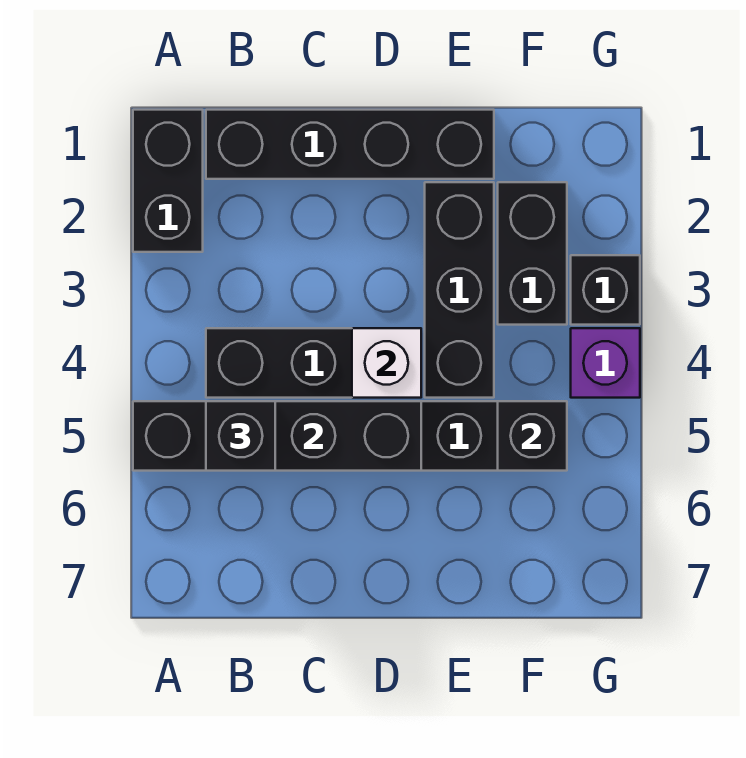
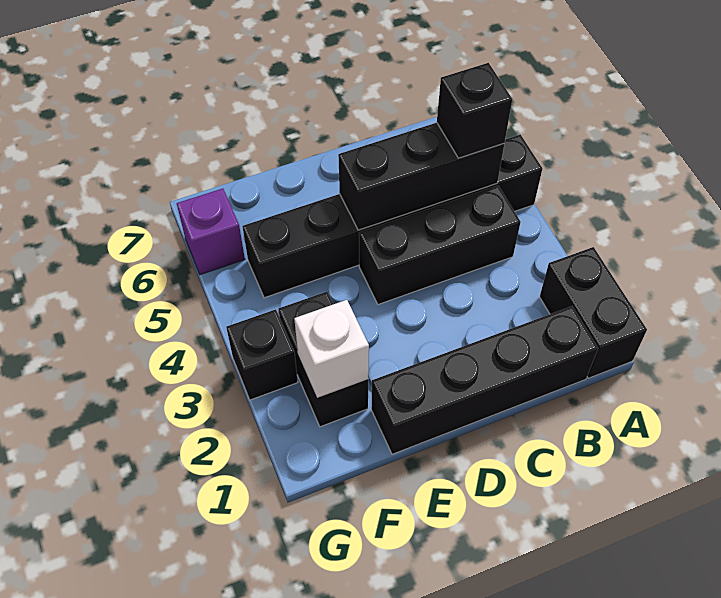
white brick D4 level 2 -> white brick F2 level 2
black brick E2:E4 level 1 -> none
black brick F5 level 2 -> none
purple brick G4 level 1 -> purple brick G6 level 1

